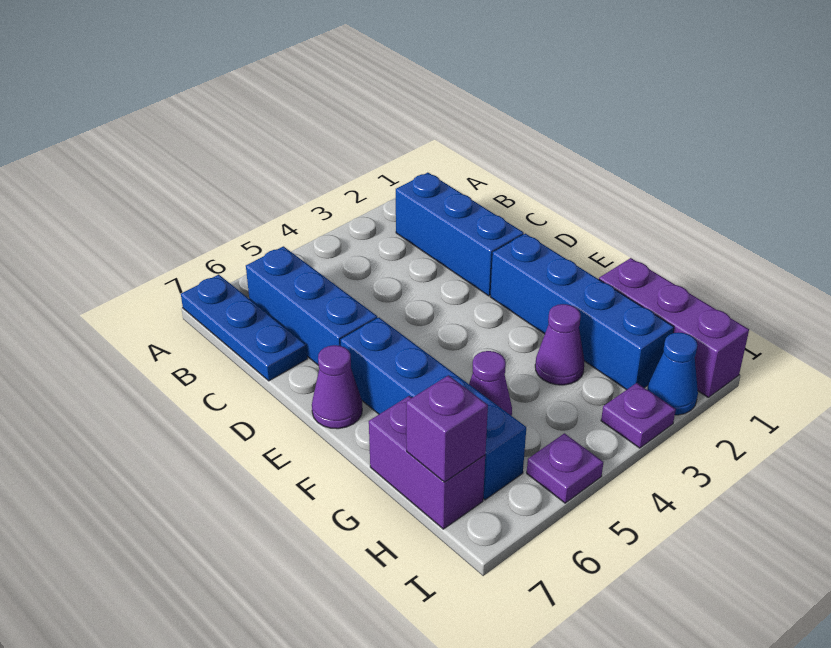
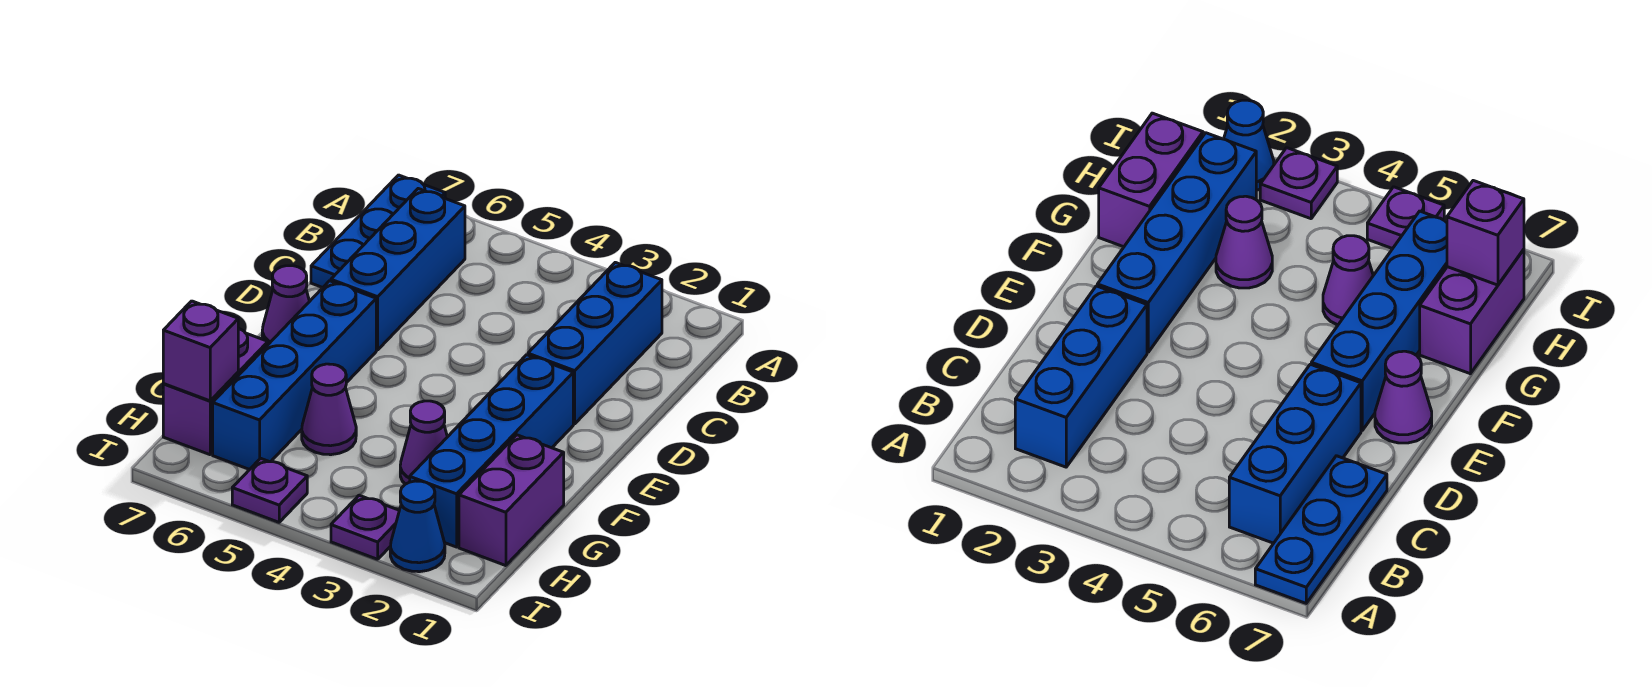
purple brick G1:I1 level 1 -> purple brick G1:H1 level 1

